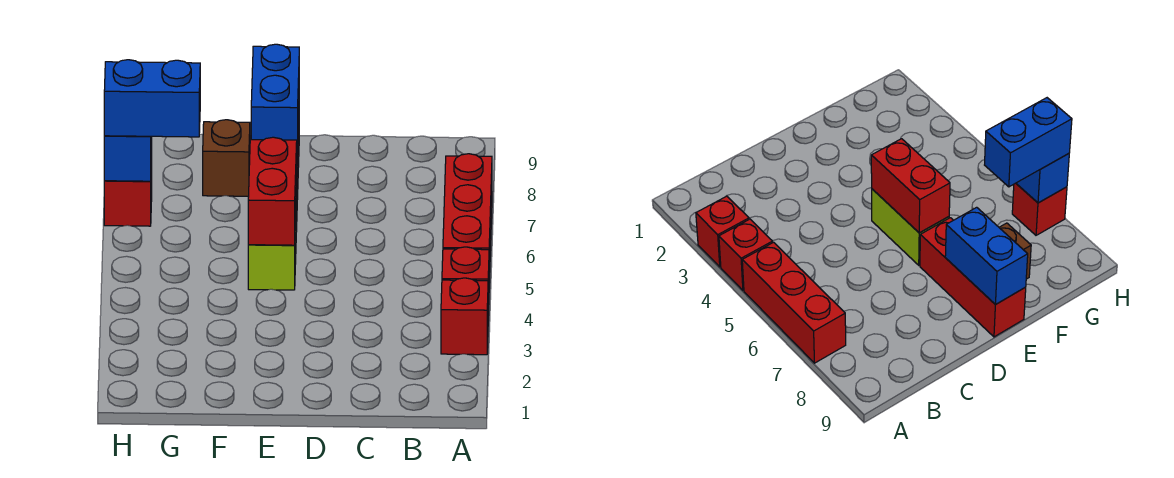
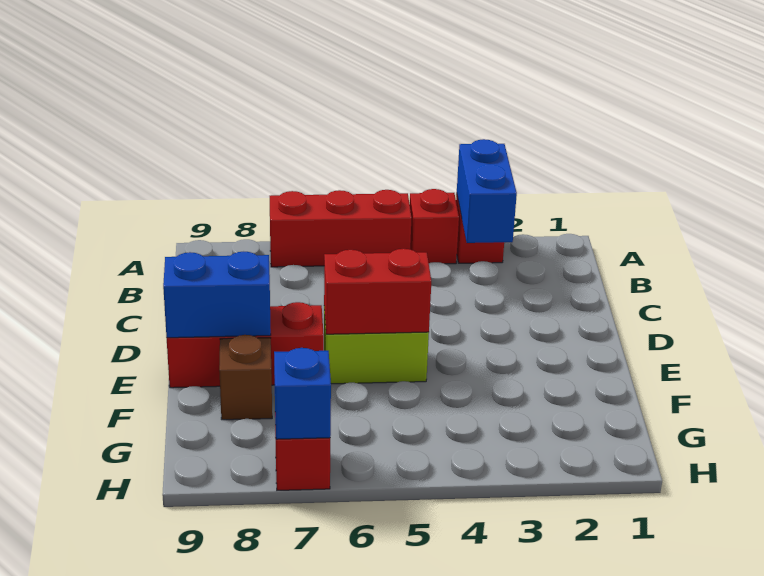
blue brick G7:H7 level 3 -> blue brick A3:B3 level 2

